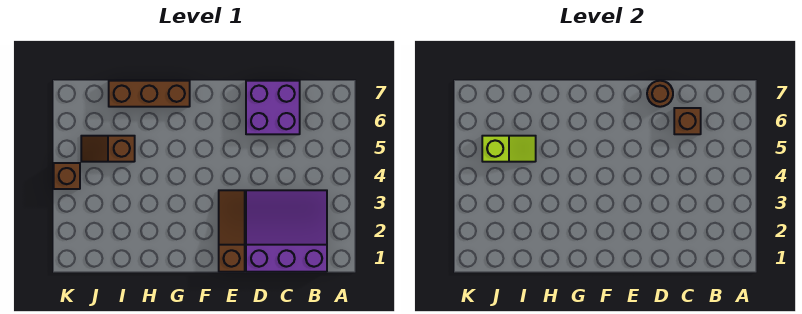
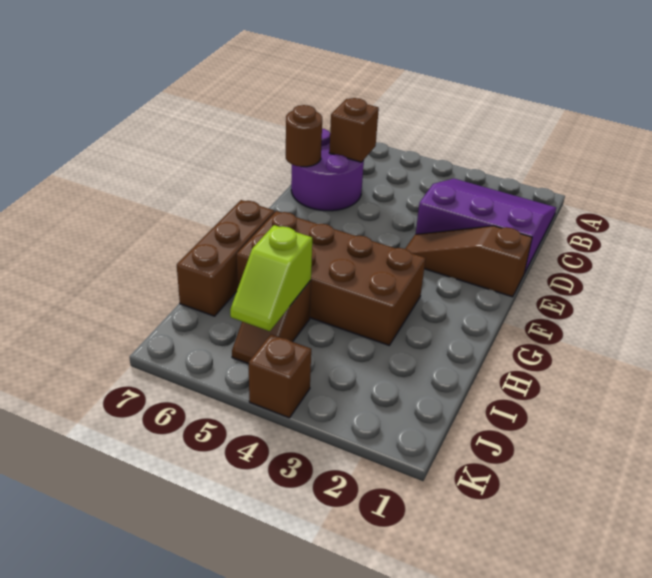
purple slope B1:D3 level 1 top 1 -> purple slope B1:D3 level 1 top D
purple brick C6:D7 level 1 -> purple round brick C6:D7 level 1
none -> brown brick G3:H6 level 1
lime slope I5:J5 level 2 top J -> lime slope I5:J5 level 2 top I

